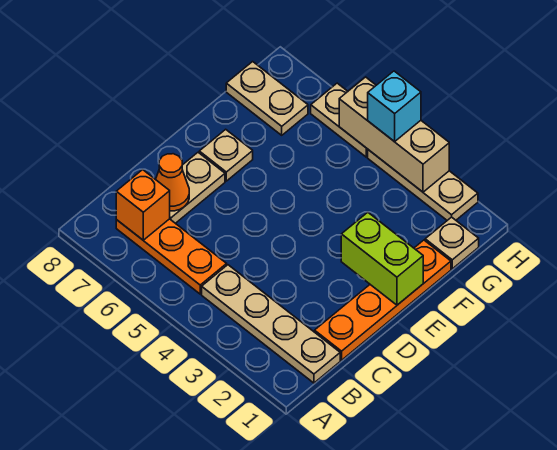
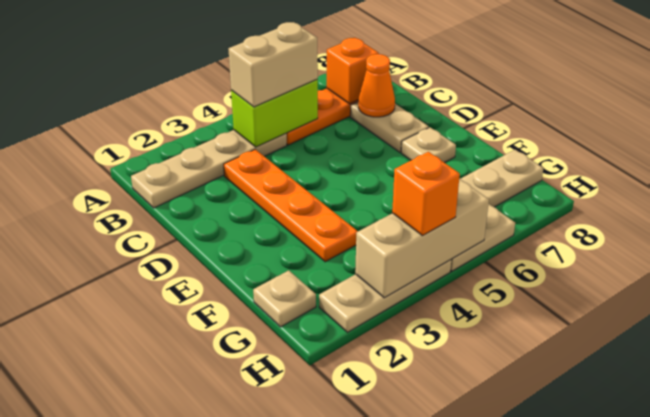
none -> tan brick B4:B5 level 3
orange plate C1:F1 level 1 -> orange plate C3:F3 level 1
lime brick E1:E2 level 2 -> lime brick B4:B5 level 2
cyan brick H4 level 3 -> orange brick H4 level 3

